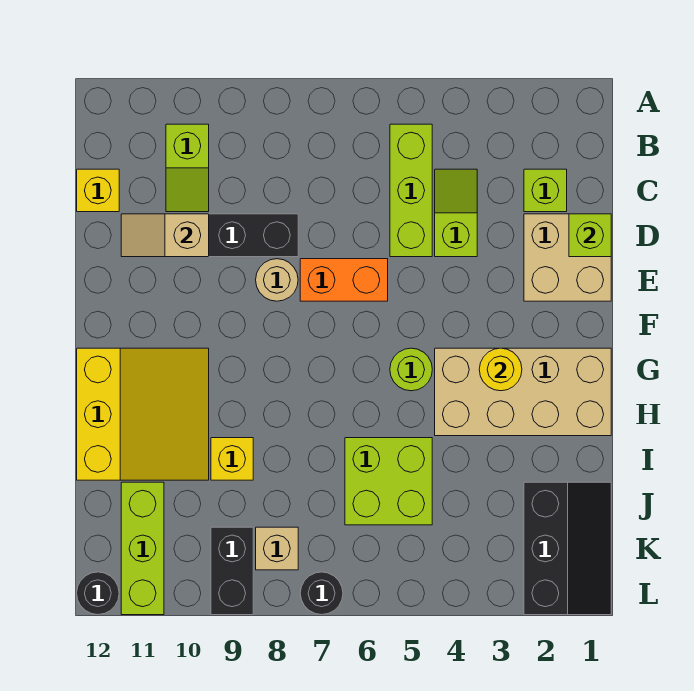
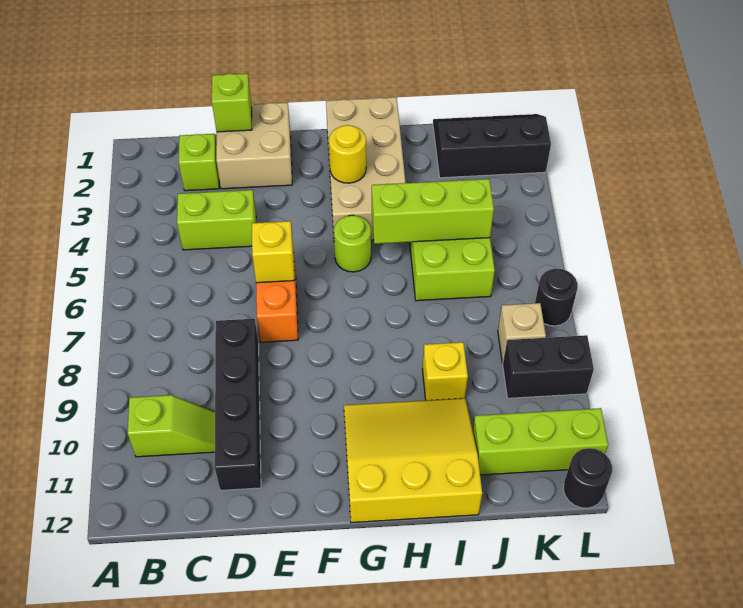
lime brick B5:D5 level 1 -> lime brick H5:J5 level 2
lime slope C4:D4 level 1 top D -> lime brick C4:D4 level 1
yellow brick C12 level 1 -> yellow brick E6 level 2
tan slope D10:D11 level 2 top 10 -> none
tan round brick E8 level 1 -> none

